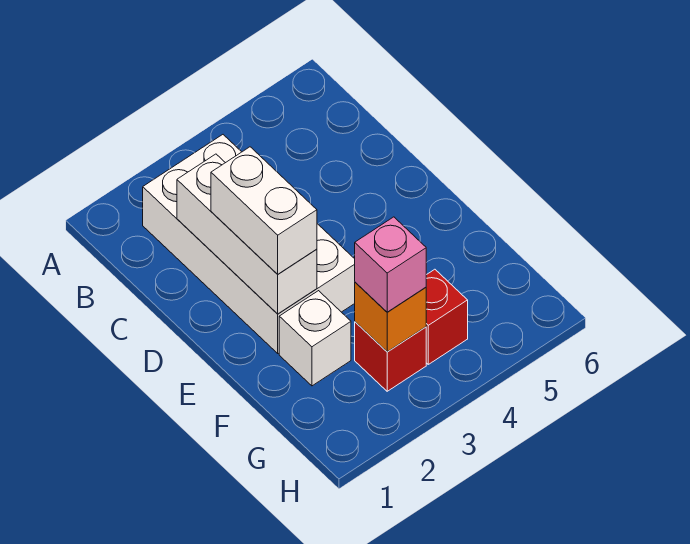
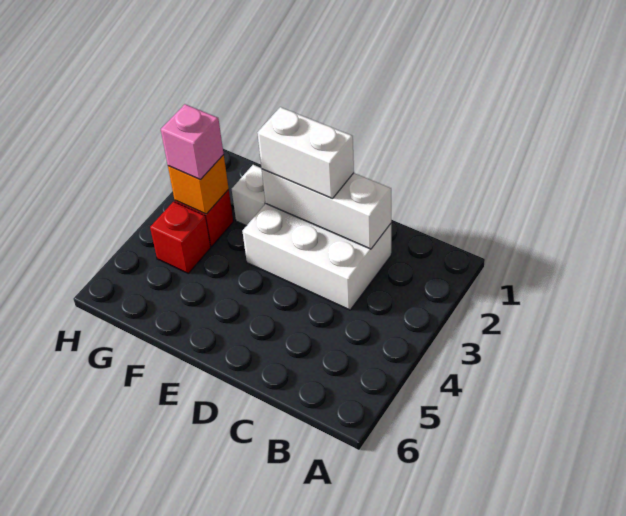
white brick B2:E3 level 1 -> white brick C2:E3 level 1

